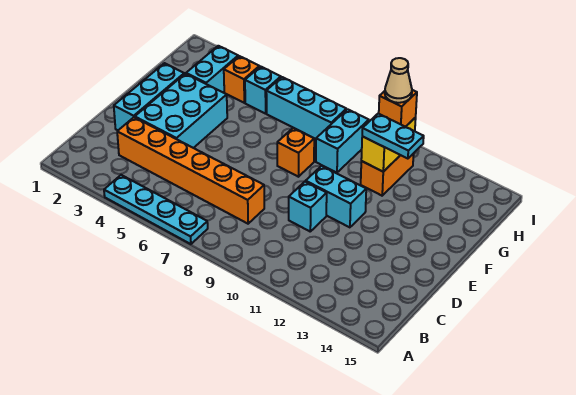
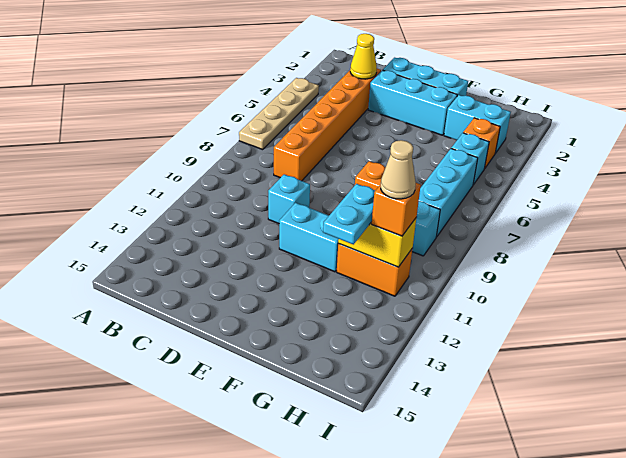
cyan plate A4:A7 level 1 -> tan plate A4:A7 level 1
none -> yellow cone C3 level 2
cyan brick D3:F4 level 1 -> cyan brick D3:F3 level 1
cyan brick E10:E11 level 1 -> cyan brick E11:F11 level 1

